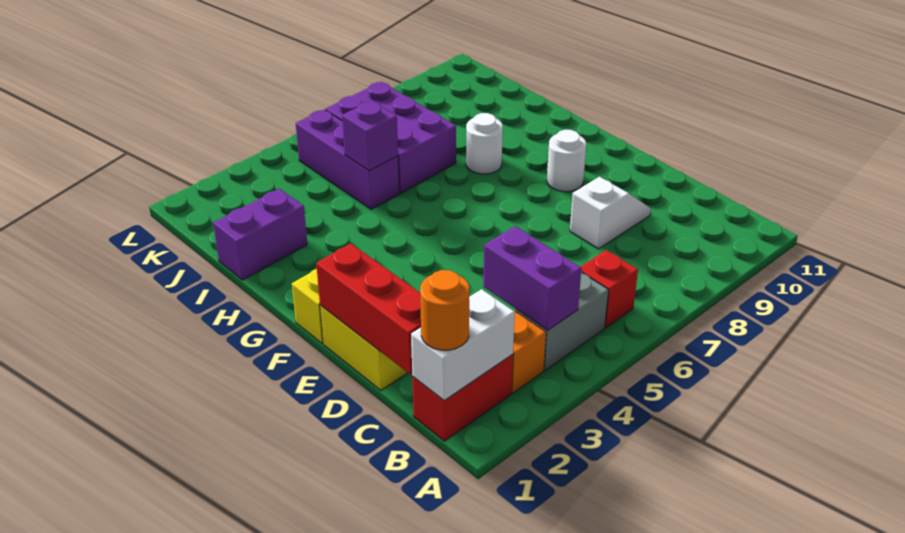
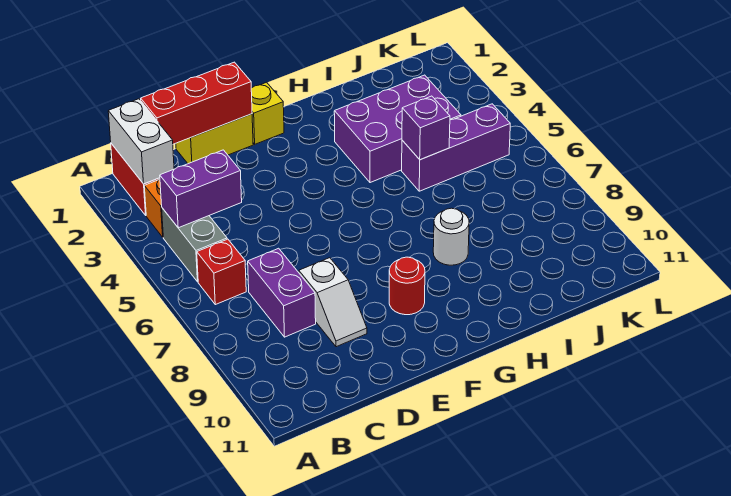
orange round brick B1 level 3 -> none
white round brick F9 level 1 -> red round brick F9 level 1
purple brick I1:I2 level 1 -> purple brick C7:C8 level 1
purple brick I6:K7 level 1 -> purple brick H3:J4 level 1

